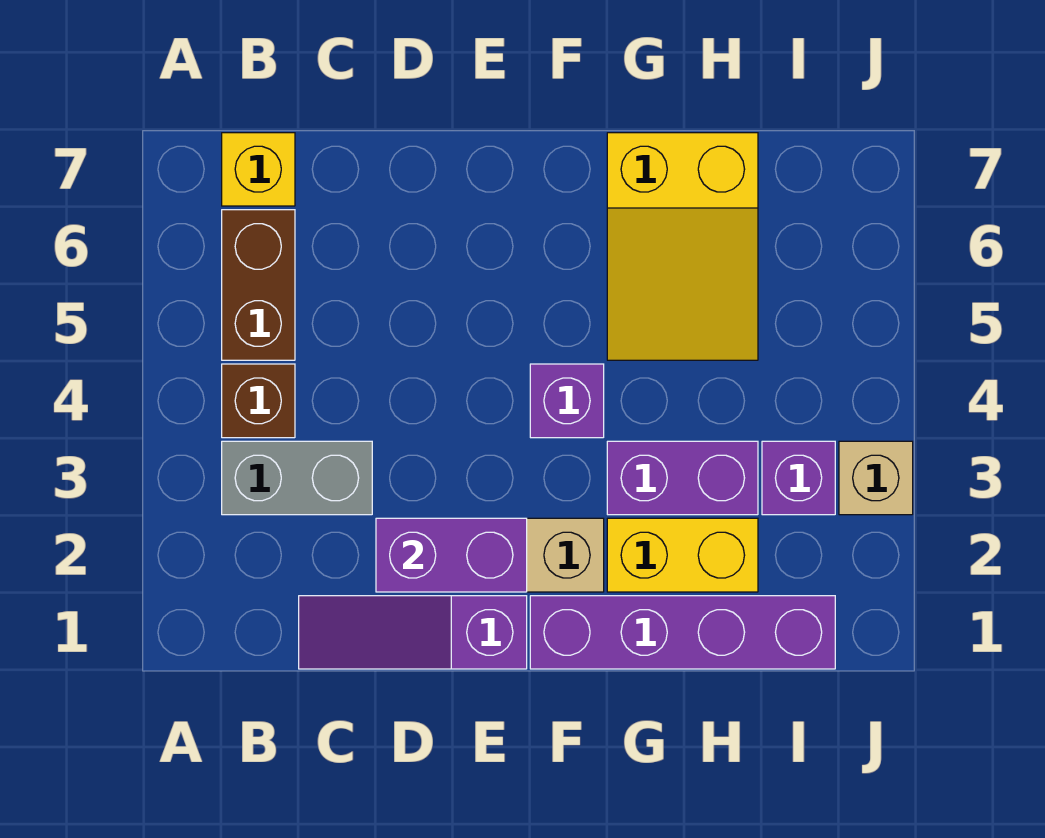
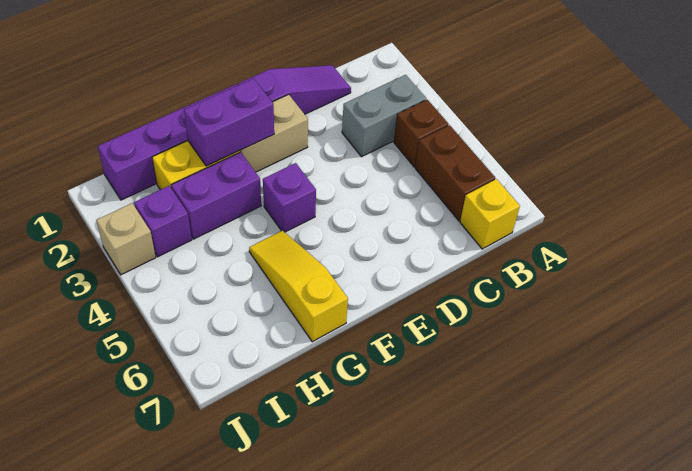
purple brick D2:E2 level 2 -> purple brick F2:G2 level 2
yellow slope G5:H7 level 1 top 7 -> yellow slope G5:G7 level 1 top 7

